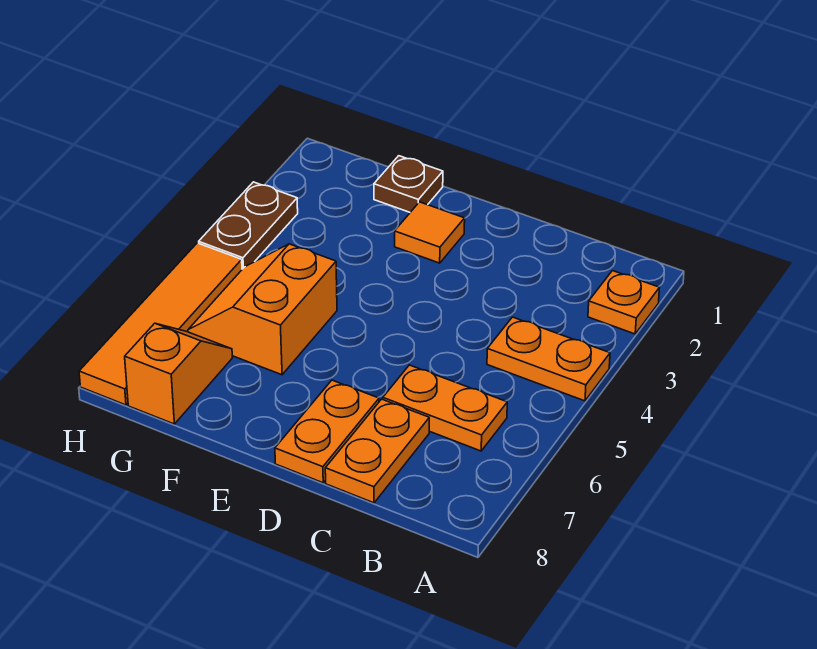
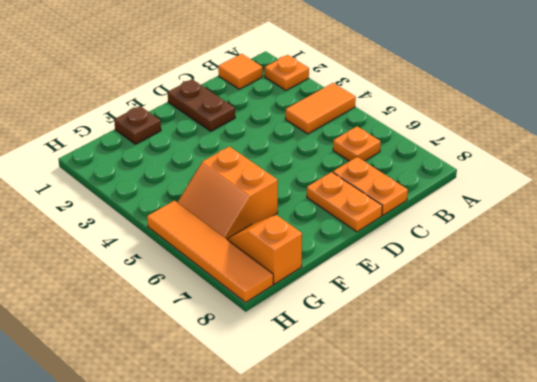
orange plate A4:B4 level 1 -> orange tile A4:B4 level 1
orange plate B6:C6 level 1 -> orange plate B6 level 1
orange tile E2 level 1 -> orange tile B1 level 1
brown plate H3:H4 level 1 -> brown plate D1:D2 level 1

